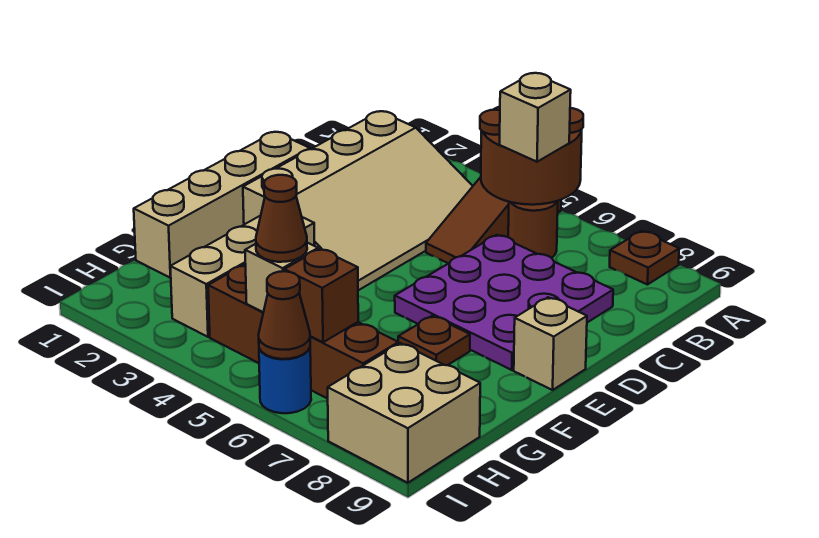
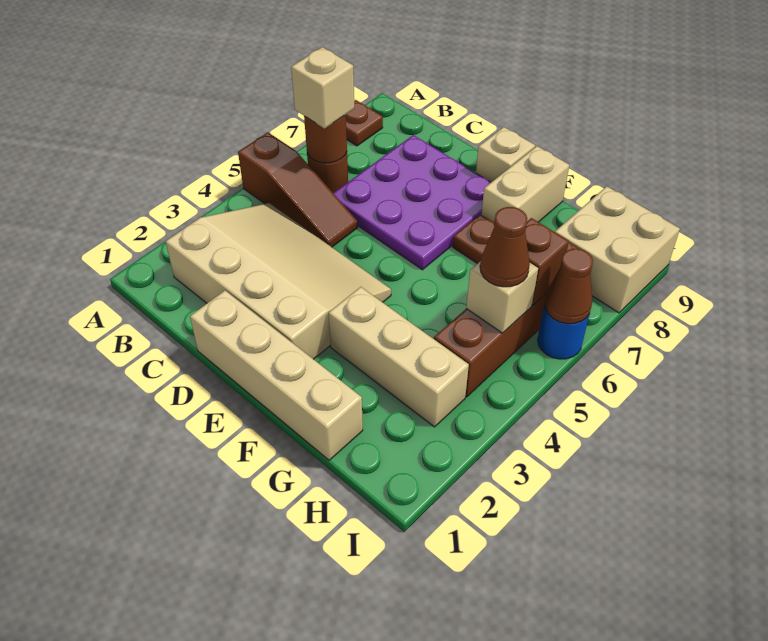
brown round brick A5:B6 level 2 -> brown round brick B6 level 2
none -> tan brick F8:F9 level 1

